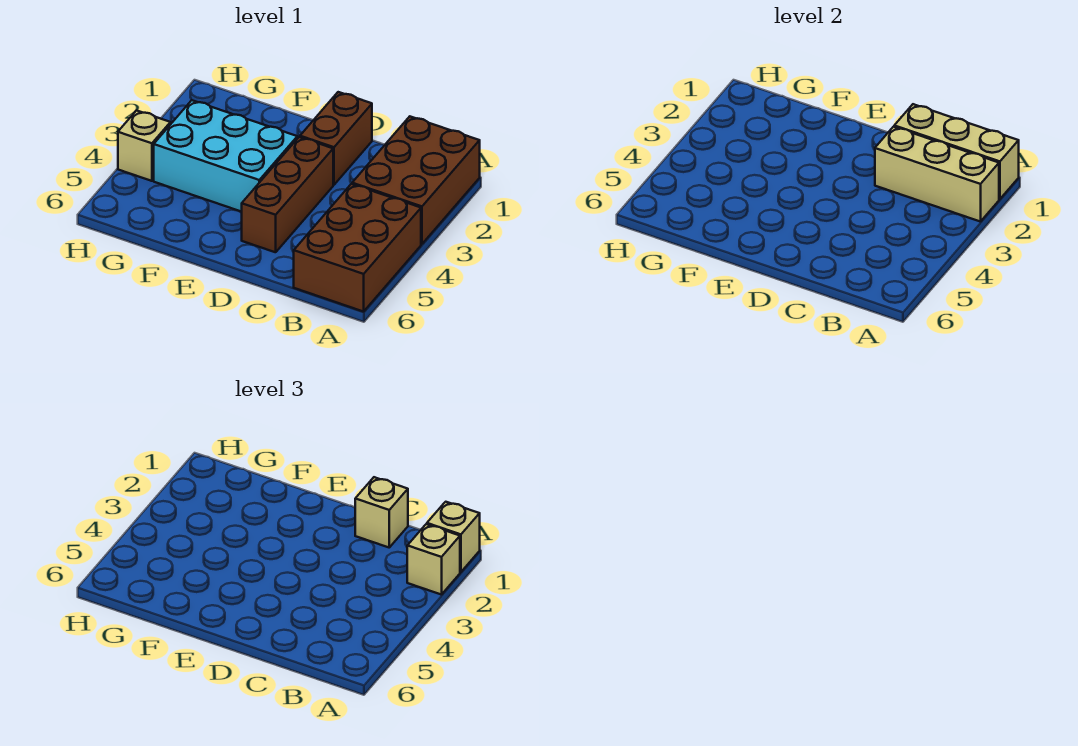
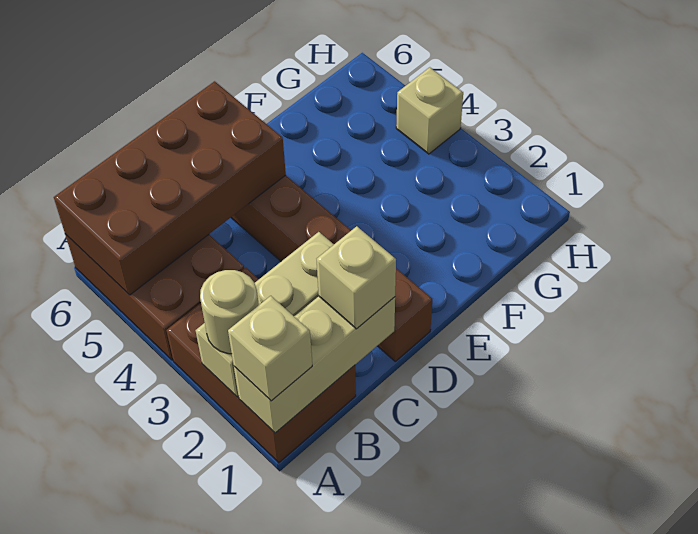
tan brick A2 level 3 -> tan round brick A2 level 3
none -> brown brick A5:D6 level 2
cyan brick E3:G4 level 1 -> none

